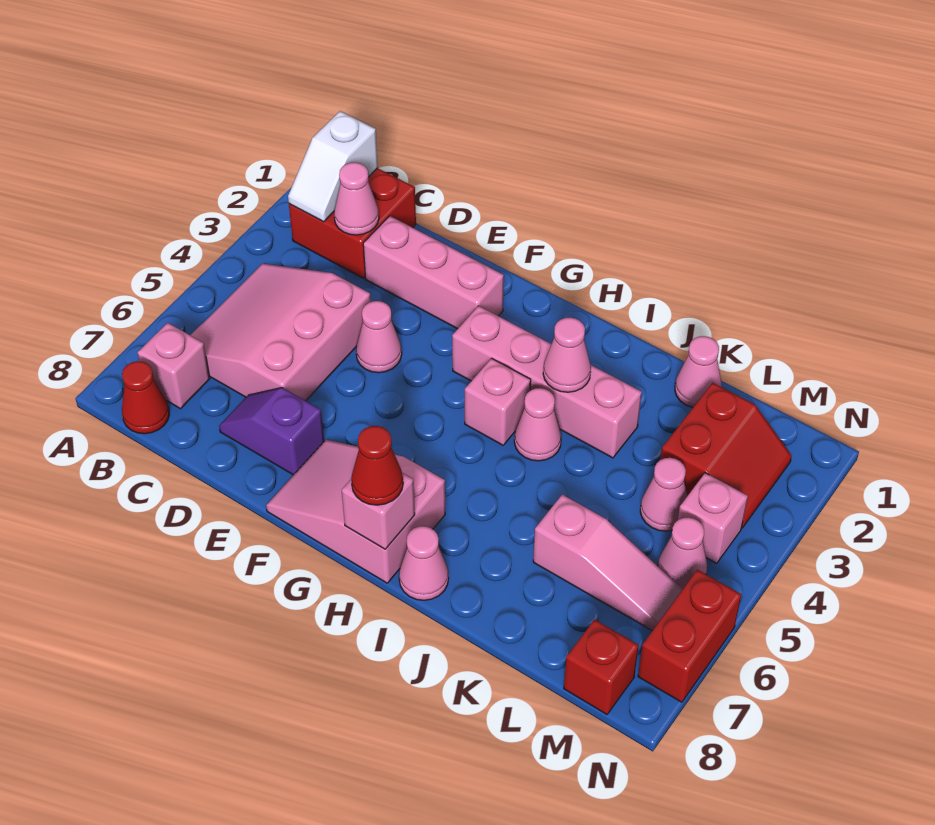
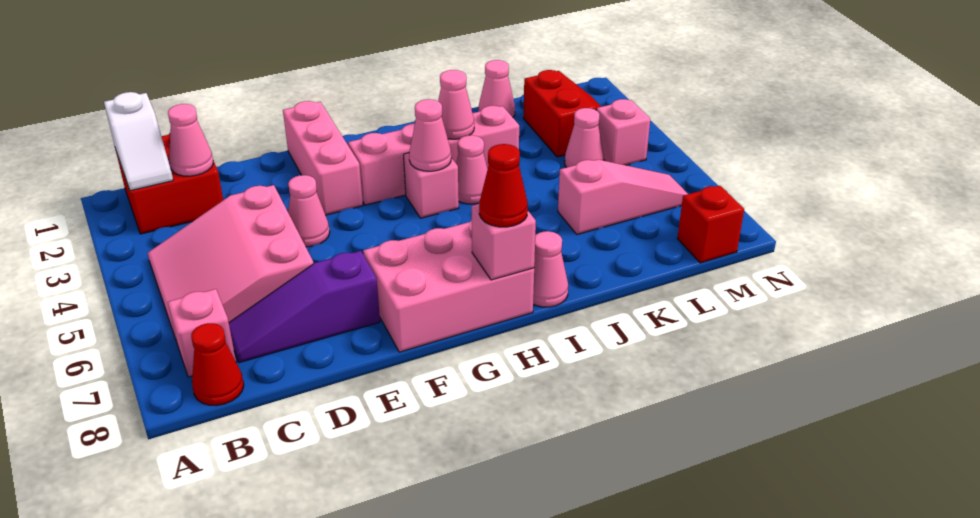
pink brick D2:F2 level 1 -> pink brick F1:F3 level 1
purple slope D7:E7 level 1 top E -> purple slope C7:E7 level 1 top E
pink slope F7:H8 level 1 top H -> pink brick F7:H8 level 1
pink cone M5 level 1 -> pink cone H4 level 2
red brick N6:N7 level 1 -> none

